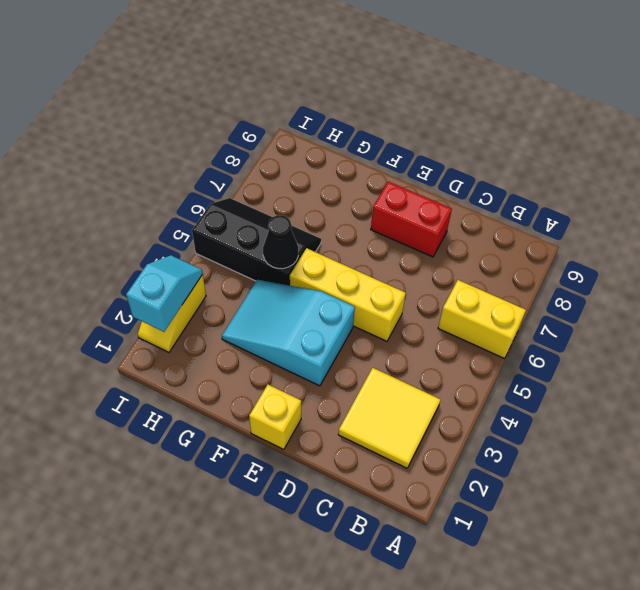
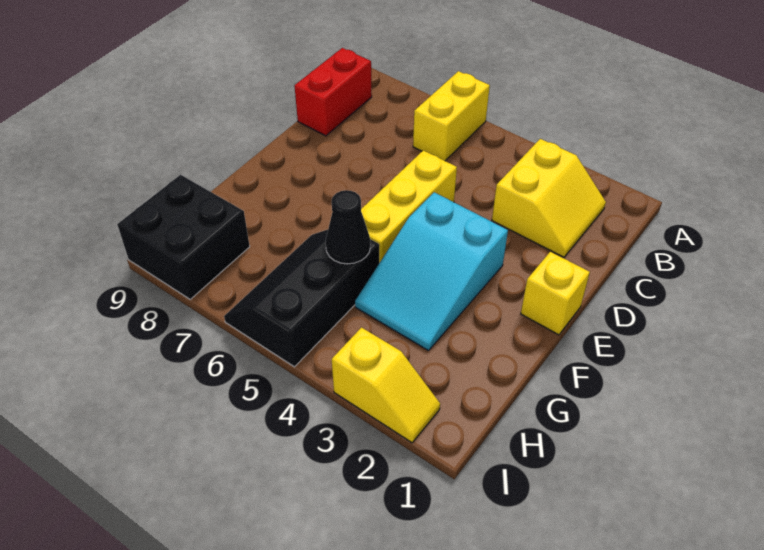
yellow tile B2:C3 level 1 -> yellow slope B2:C3 level 1 top 3
red brick D8:E8 level 1 -> red brick B9:C9 level 1
none -> black brick H8:I9 level 1
cyan slope I2:I3 level 2 top 2 -> none

